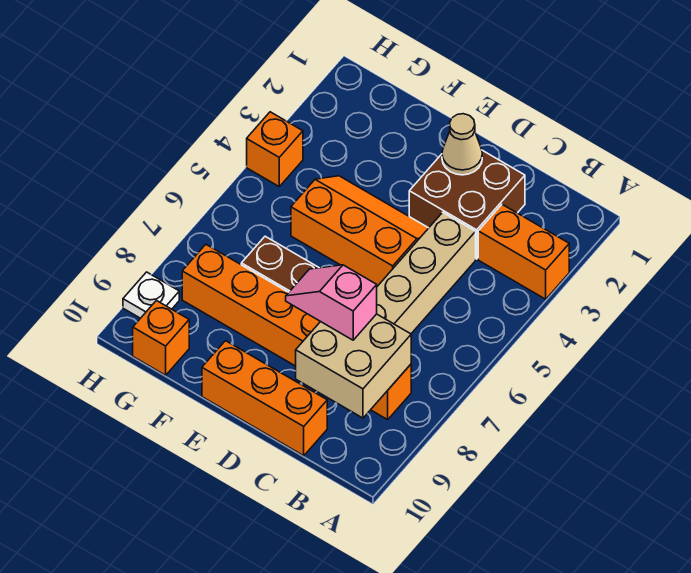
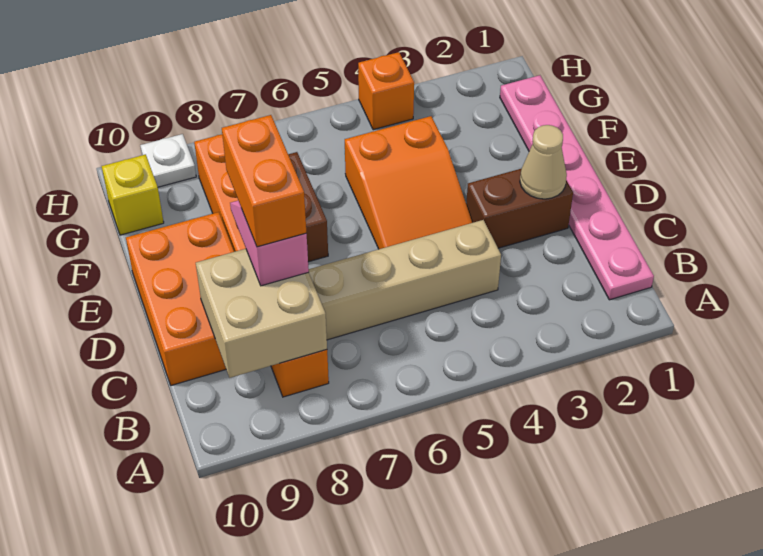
orange brick A3:B3 level 1 -> orange brick C8:D8 level 4
none -> pink plate B1:G1 level 1
brown brick C2:D3 level 1 -> brown brick D2:D3 level 1
orange brick C10:E10 level 1 -> orange brick C9:E10 level 1
orange slope D4:F5 level 1 top 5 -> orange slope D4:F5 level 1 top F
orange brick G10 level 1 -> yellow brick G10 level 1

